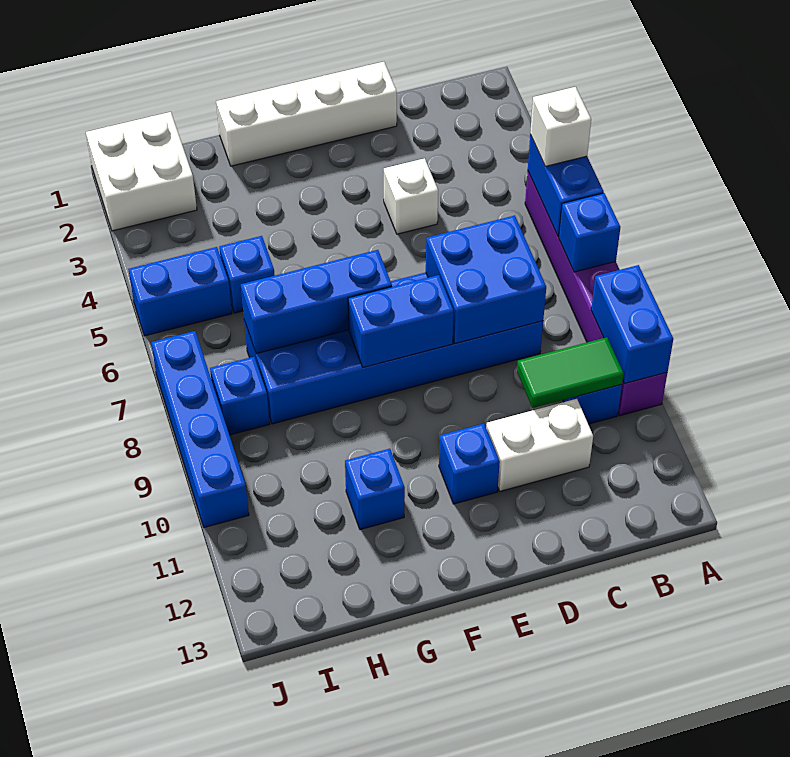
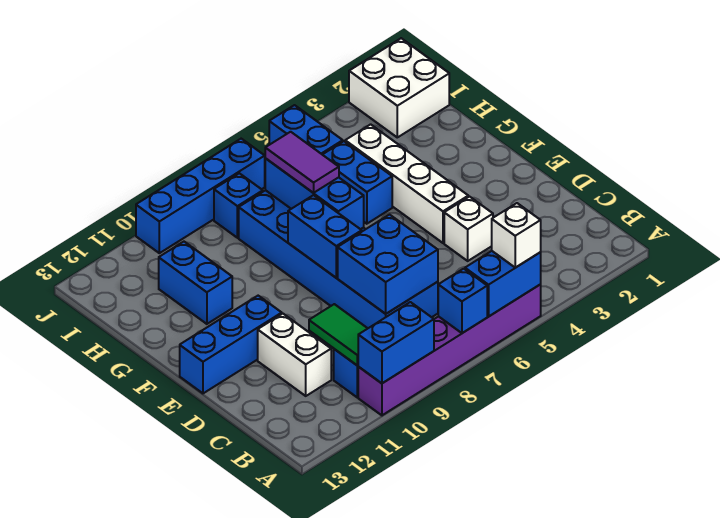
white brick D1:G1 level 1 -> white brick E4:H4 level 1
blue brick E11 level 1 -> blue brick E11:E13 level 1
none -> purple tile G7:H7 level 3
blue brick G11 level 1 -> blue brick G11:H11 level 1
blue brick H5 level 1 -> blue brick G5:H5 level 1

